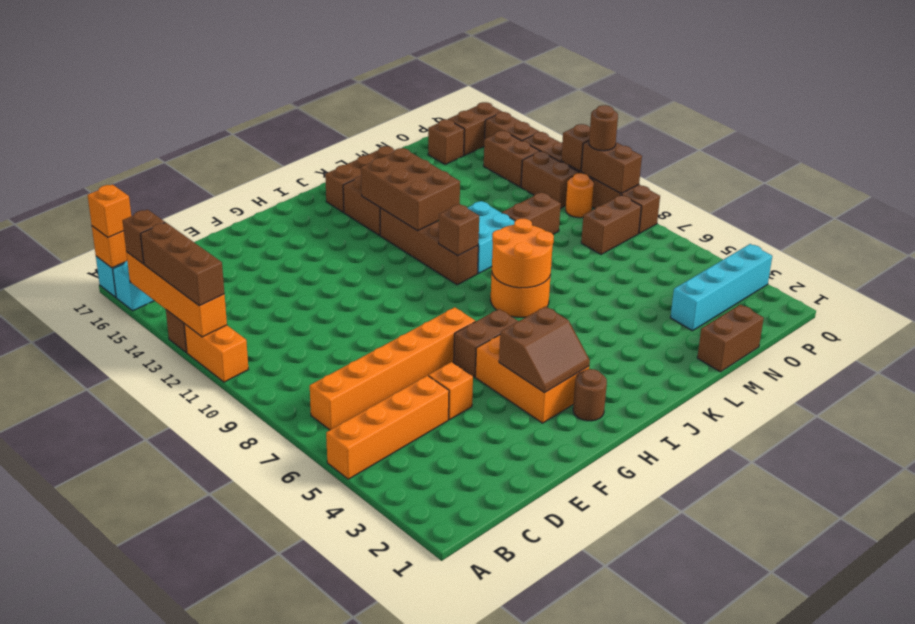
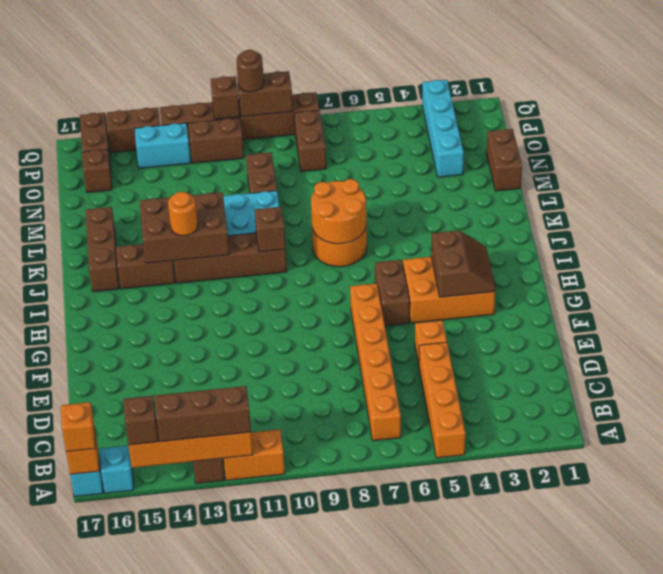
brown round brick H2 level 1 -> none
orange round brick P10 level 1 -> orange round brick J13 level 3
brown brick P13:P14 level 1 -> cyan brick P13:P14 level 1

